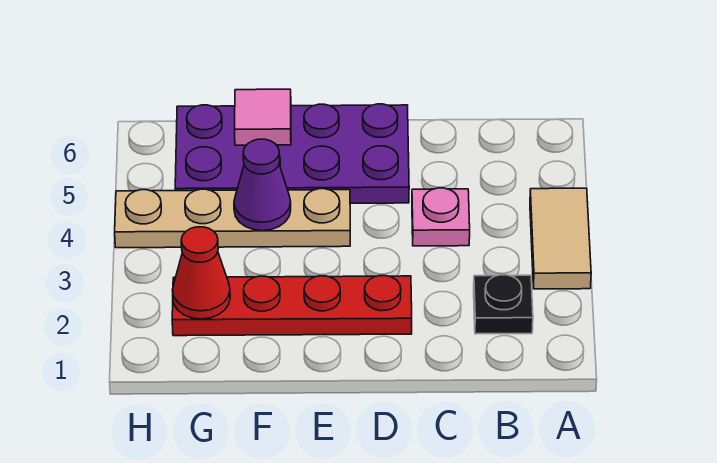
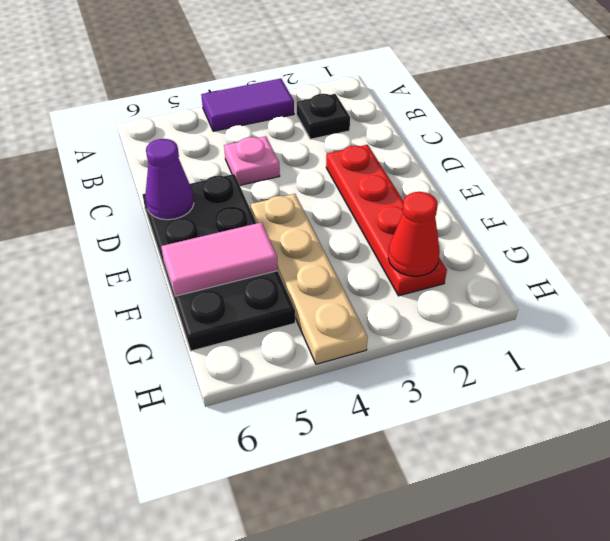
tan tile A3:A4 level 1 -> purple tile A3:A4 level 1
purple plate D5:G6 level 1 -> black plate D5:G6 level 1
purple cone F4 level 2 -> purple cone D6 level 2
pink tile F6 level 2 -> pink tile F5:F6 level 2

